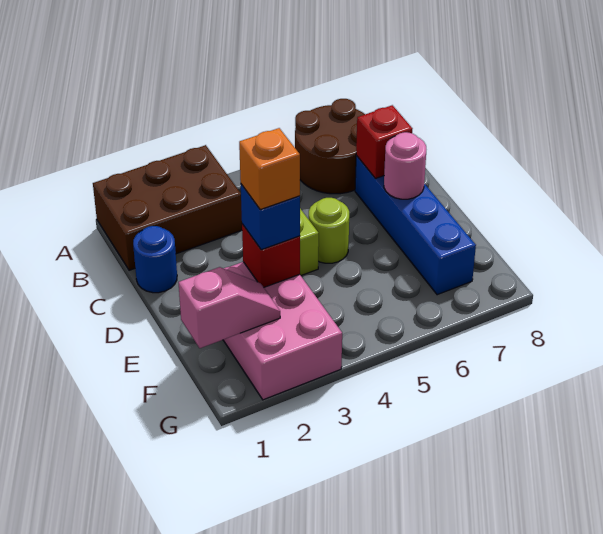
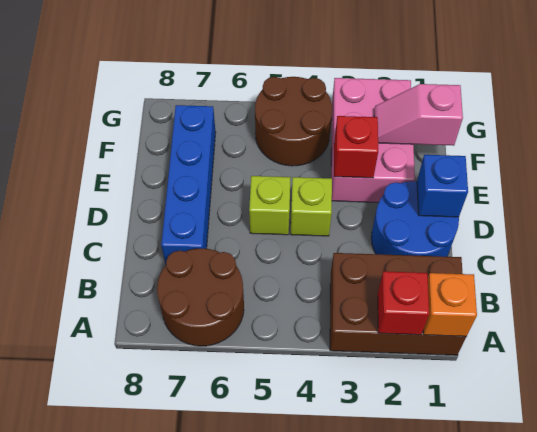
blue round brick C1 level 1 -> blue round brick C1:D2 level 1
red brick C7 level 2 -> red brick A2 level 2
lime round brick D5 level 1 -> lime brick D5 level 1
pink round brick D7 level 2 -> none
blue brick E3 level 3 -> blue brick D1 level 2
orange brick E3 level 4 -> orange brick A1 level 2
none -> brown round brick F4:G5 level 1

